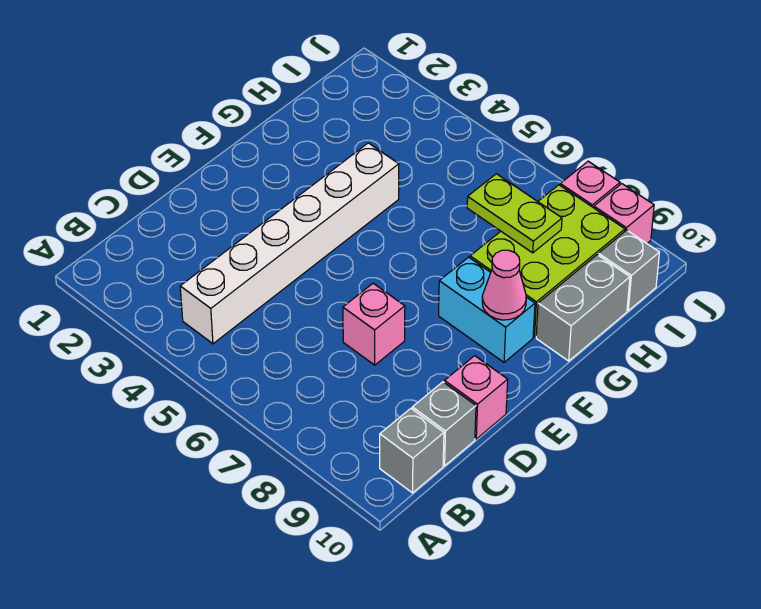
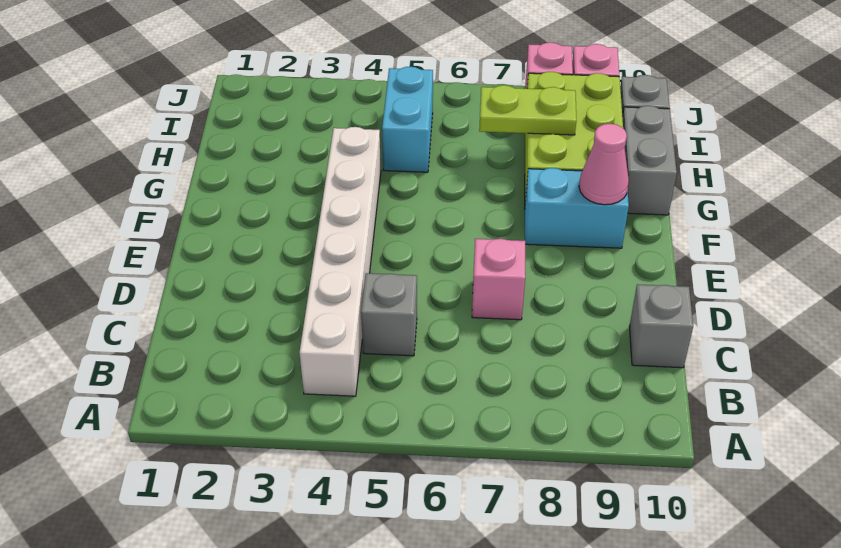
grey brick B10 level 1 -> grey brick C5 level 1
pink brick D10 level 1 -> none
none -> cyan brick H5:I5 level 1

